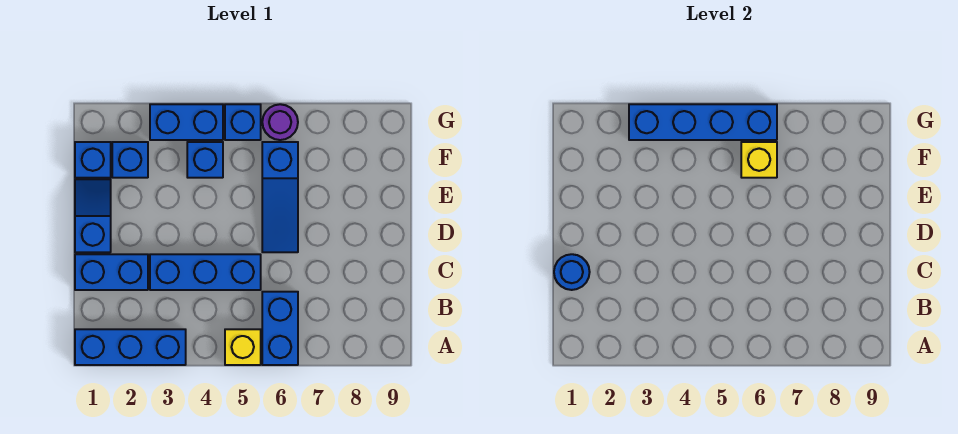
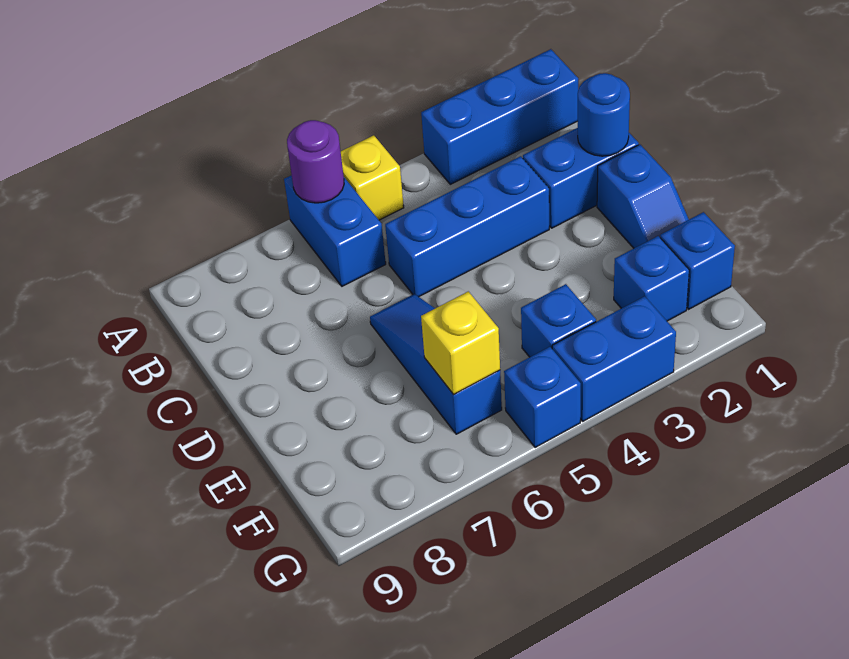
blue brick G3:G6 level 2 -> none
purple round brick G6 level 1 -> purple round brick A6 level 2

